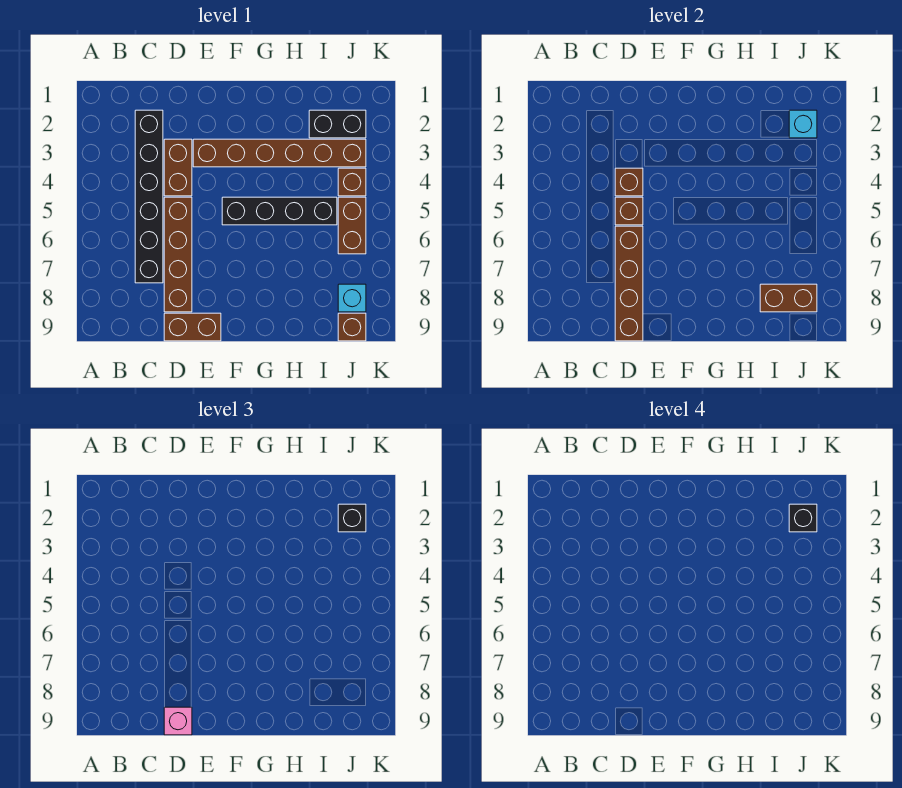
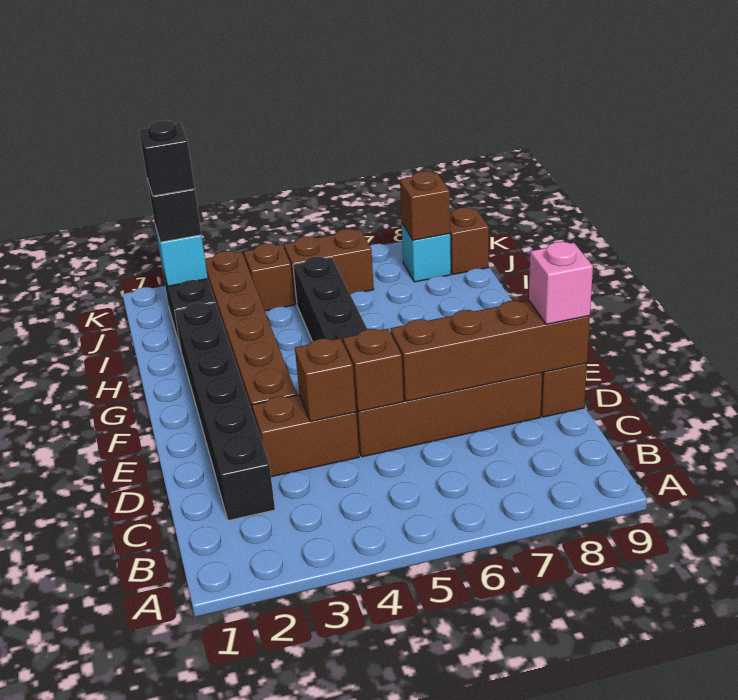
black brick C2:C7 level 1 -> black brick C2:H2 level 1
brown brick I8:J8 level 2 -> brown brick J8 level 2

